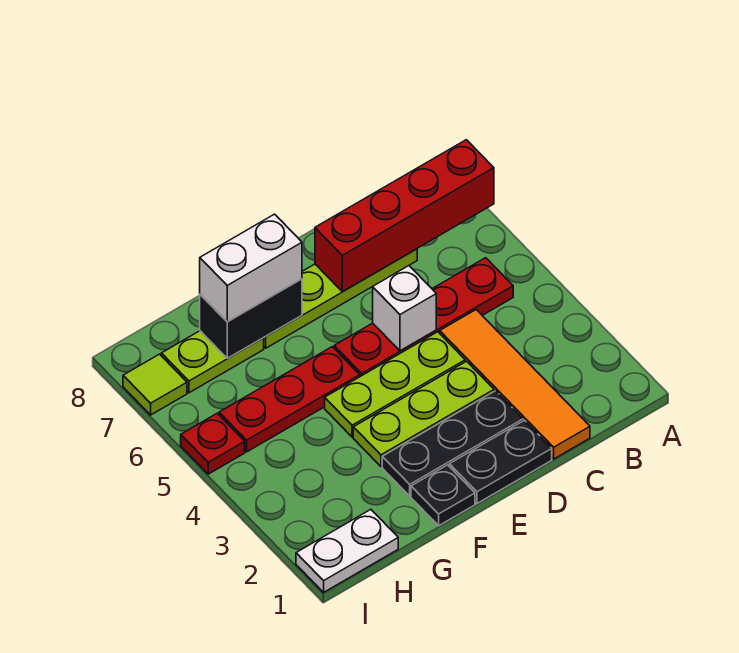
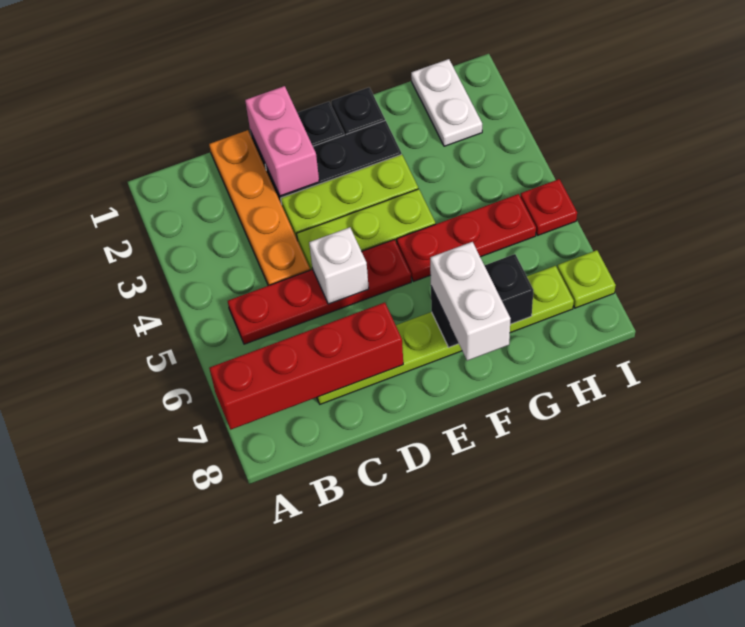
orange tile C1:C4 level 1 -> orange plate C1:C4 level 1
none -> pink brick D1:D2 level 2
white brick F7:G7 level 3 -> white brick F7:F8 level 3
white plate H1:I1 level 1 -> white plate H1:H2 level 1
lime tile I7 level 1 -> lime plate I7 level 1

